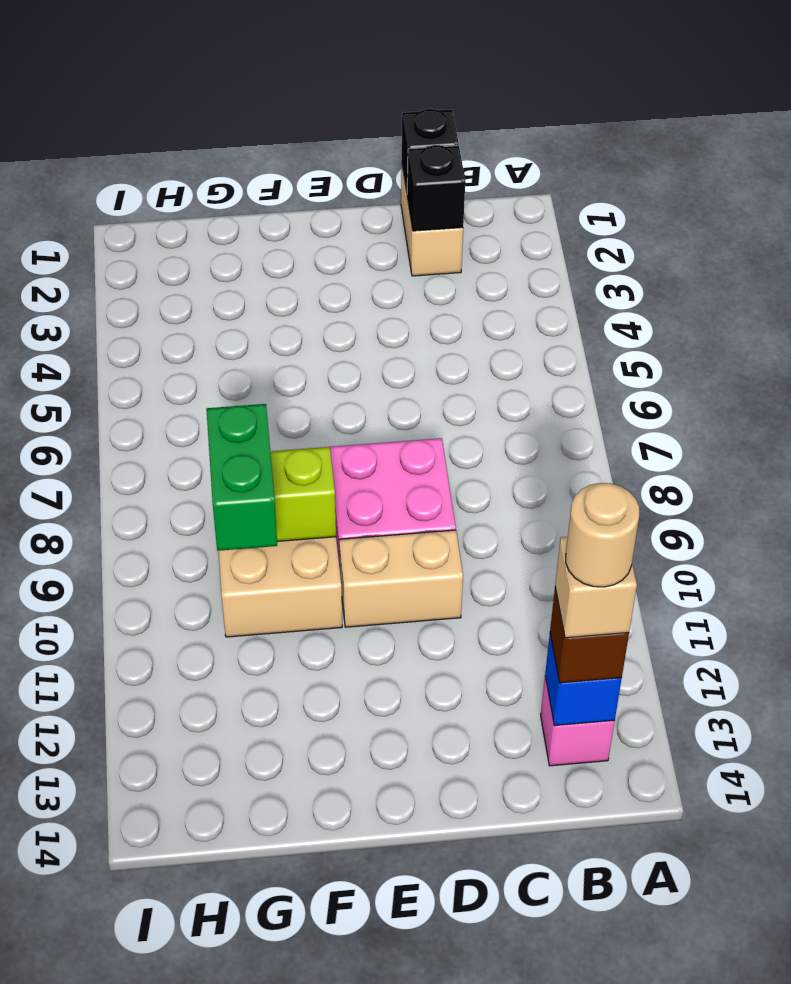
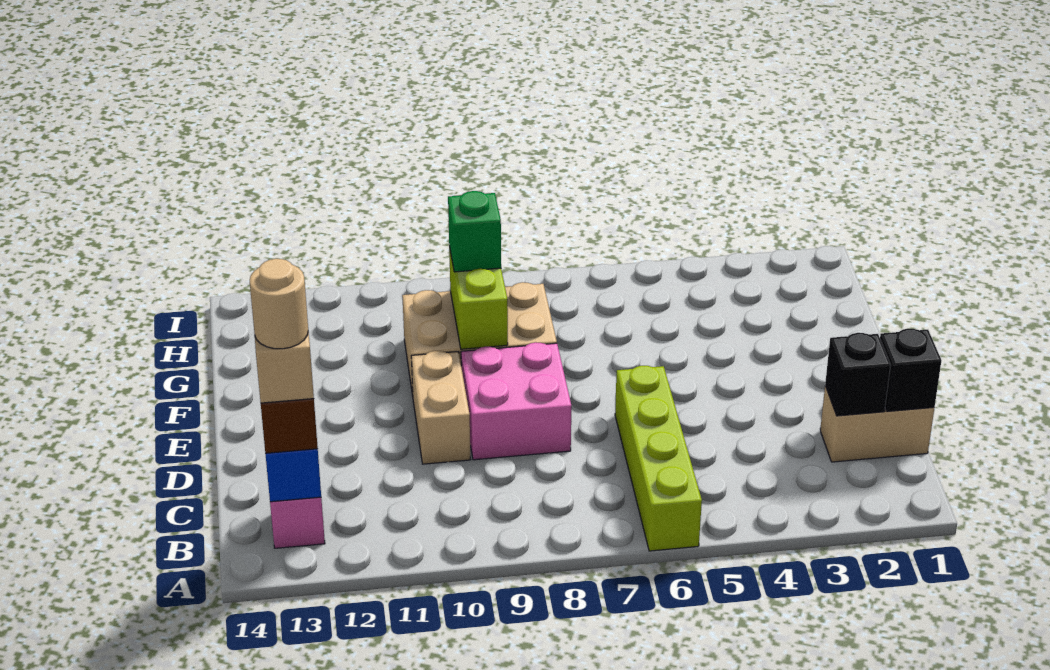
none -> lime brick A6:D6 level 1
green brick G9:G10 level 3 -> green brick G9 level 3

